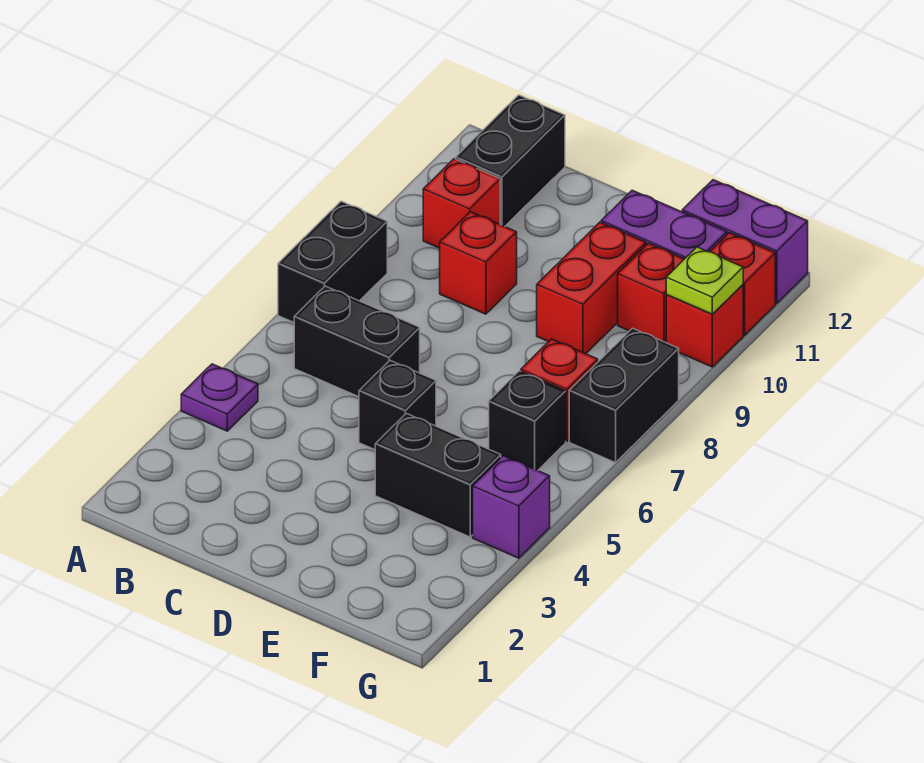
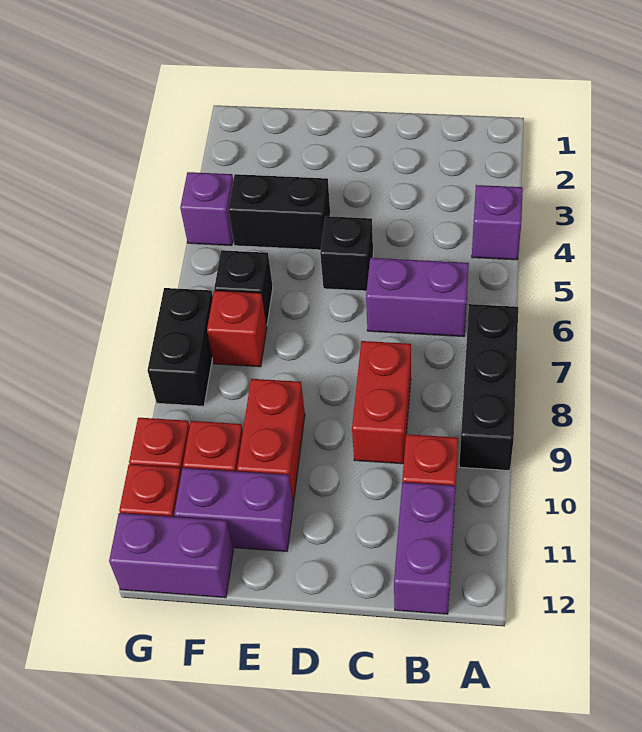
purple plate A4 level 1 -> purple brick A4 level 1
black brick A7:A8 level 1 -> black brick A7:A9 level 1
black brick B6:C6 level 1 -> purple brick B6:C6 level 1
black brick B11:B12 level 1 -> purple brick B11:B12 level 1
red brick C9 level 1 -> red brick C8:C9 level 1
lime plate G10 level 2 -> none

